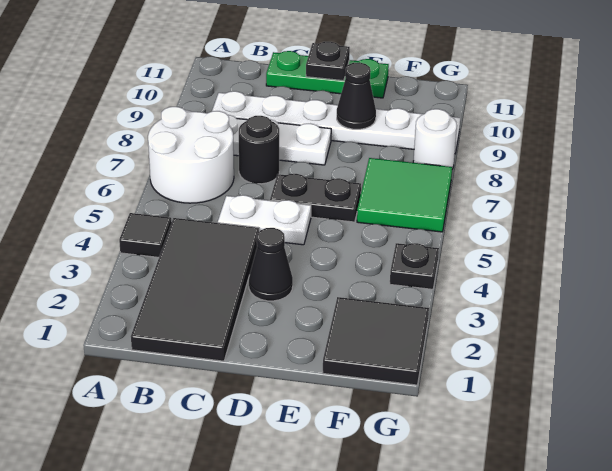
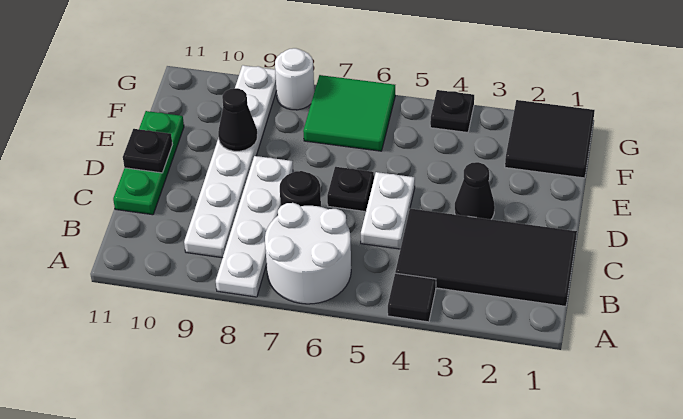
black plate D6:E6 level 1 -> black plate D6 level 1

